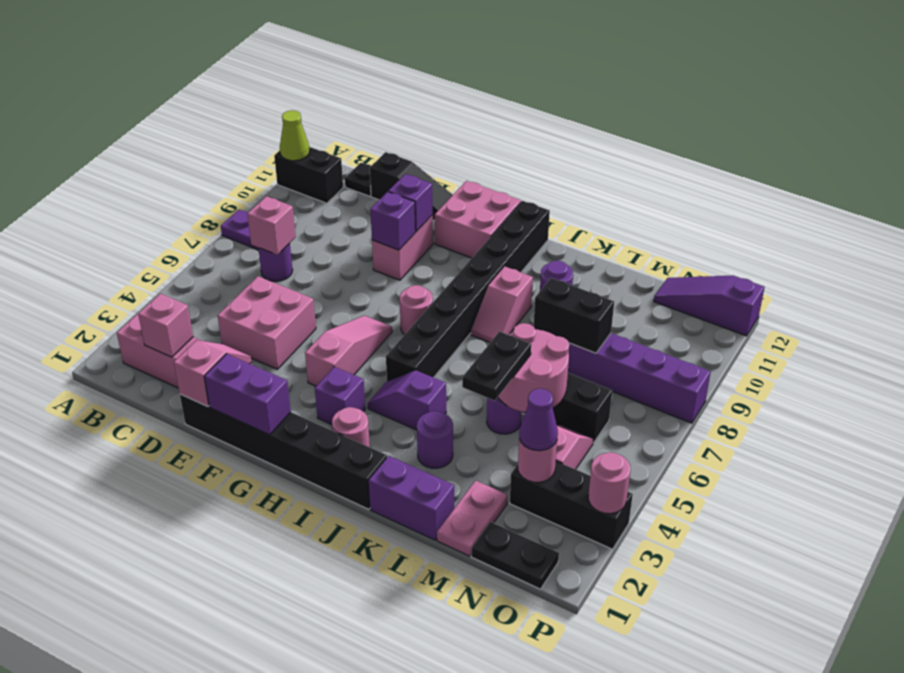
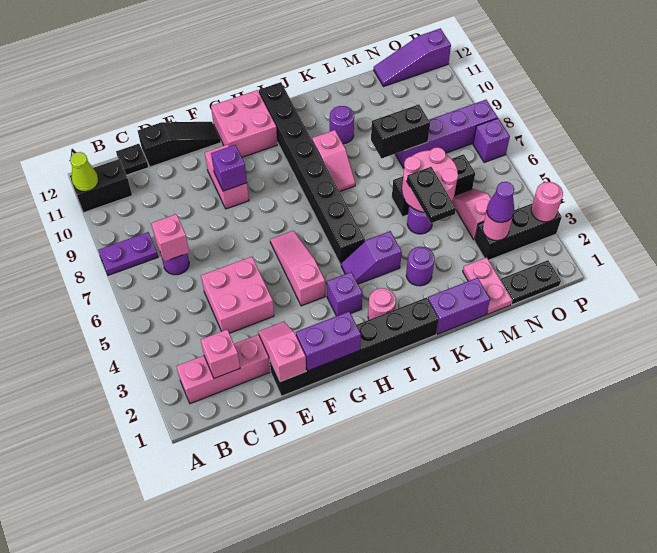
purple brick F10 level 2 -> purple brick P7 level 1
pink round brick H7 level 1 -> none

